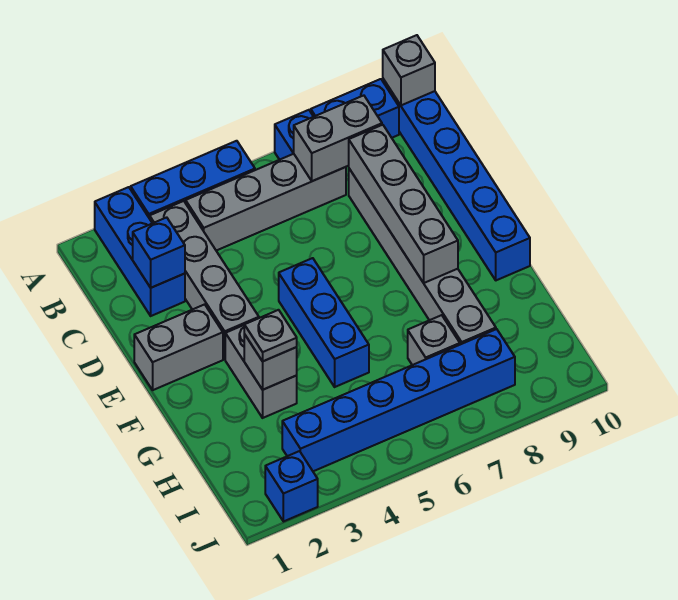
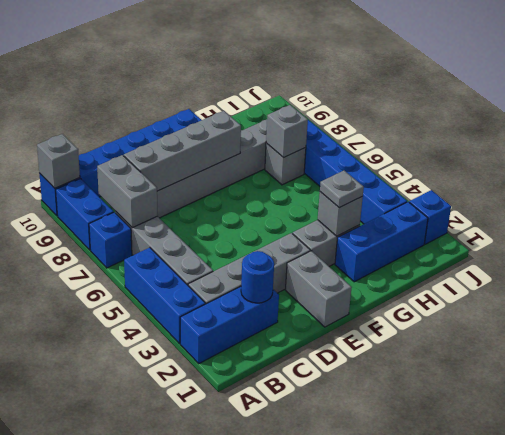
blue brick C2 level 2 -> blue round brick C2 level 2
blue brick E5:G5 level 1 -> blue brick G2:I2 level 1
none -> grey brick H7 level 2

